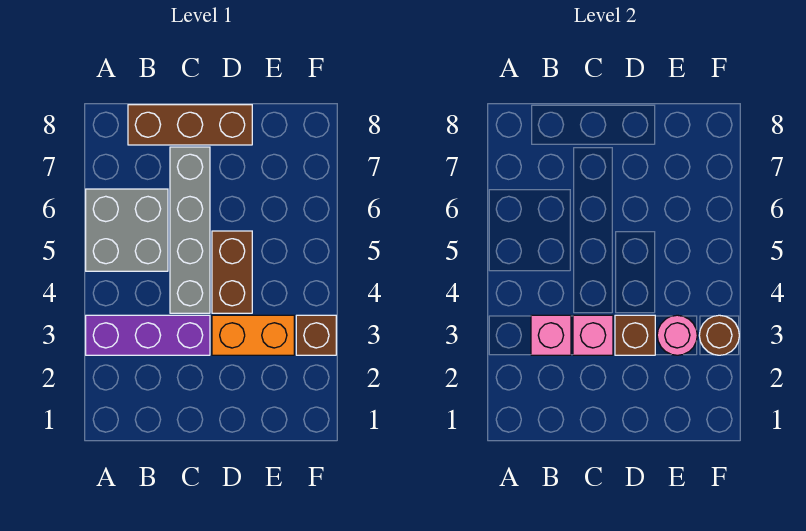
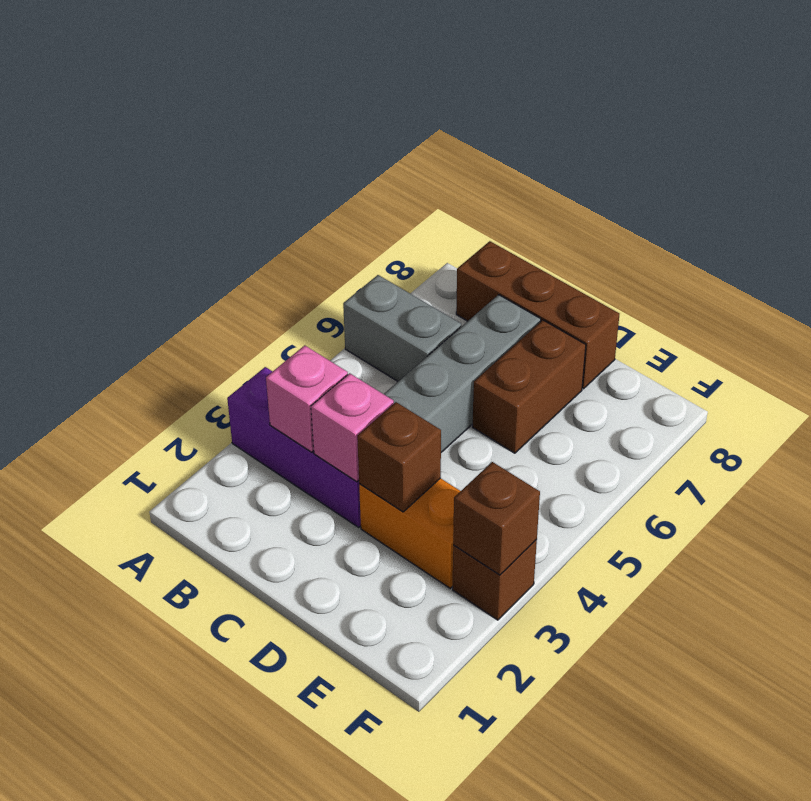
grey brick A5:B6 level 1 -> grey brick A6:B6 level 1
brown brick D4:D5 level 1 -> brown brick D6:D7 level 1
pink round brick E3 level 2 -> none
brown round brick F3 level 2 -> brown brick F3 level 2

